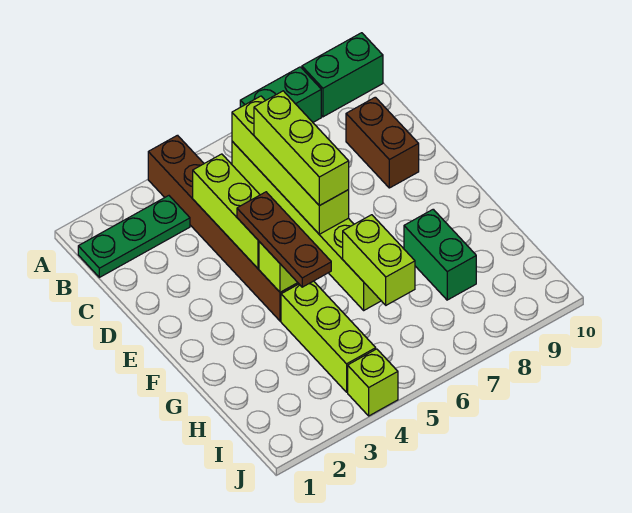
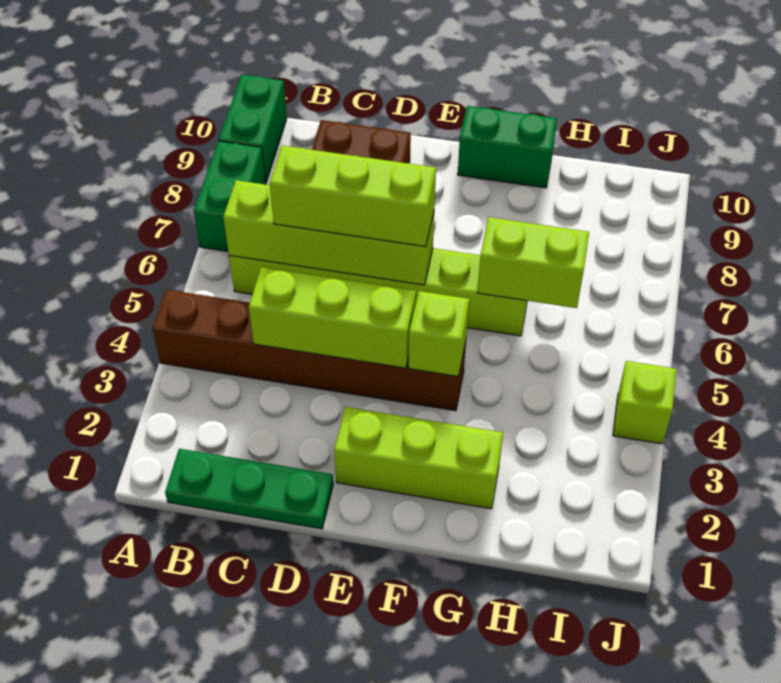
green plate B1:B3 level 1 -> green plate B1:D1 level 1
brown plate E4:G4 level 3 -> none
lime brick G4:I4 level 1 -> lime brick E2:G2 level 1
green brick G8:H8 level 1 -> green brick F10:G10 level 1

